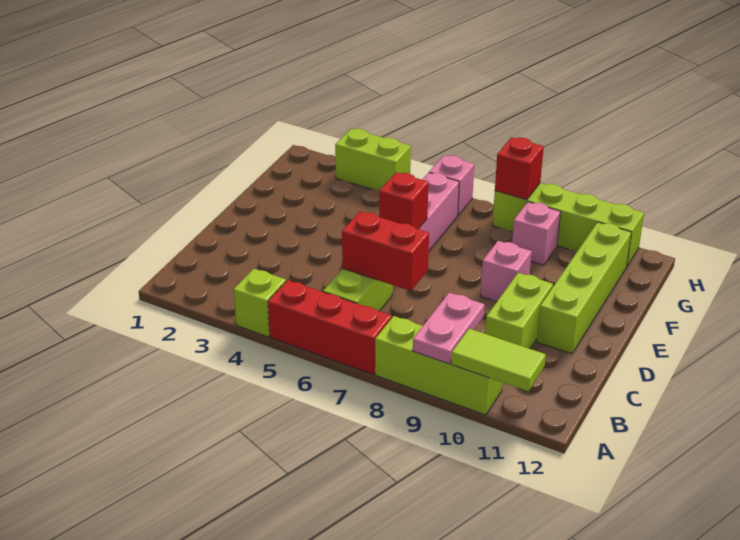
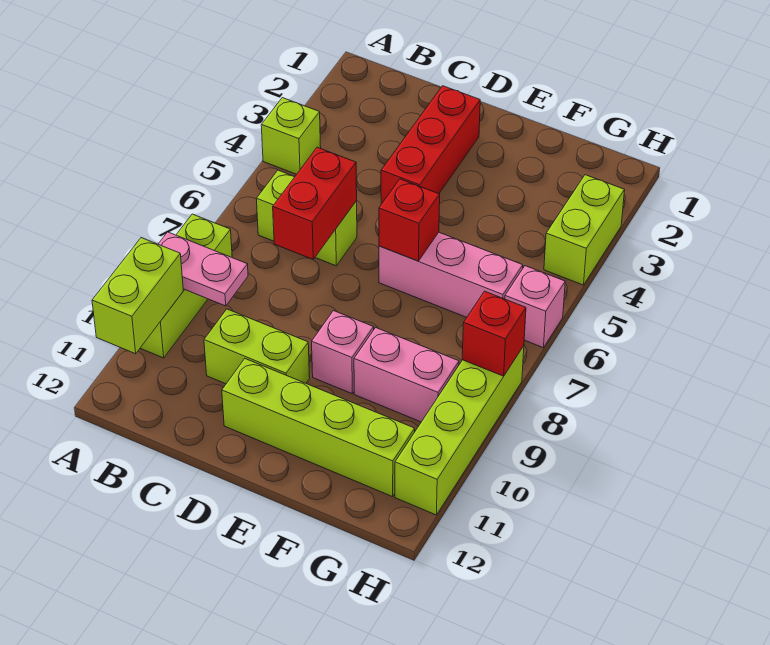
red brick A5:A7 level 1 -> red brick D2:D4 level 1
lime tile A10:A11 level 2 -> lime brick A10:A11 level 2
pink brick G9 level 1 -> pink brick F9:G9 level 1

